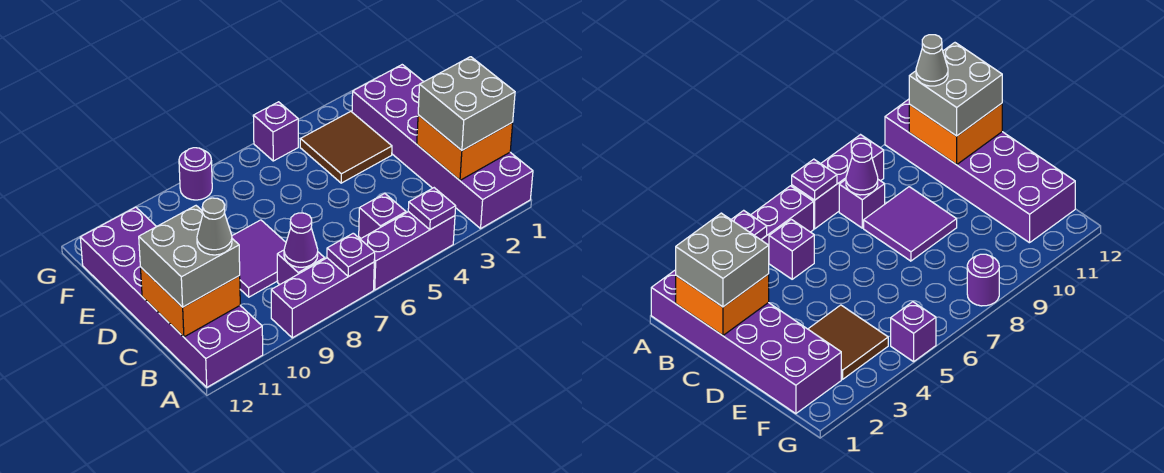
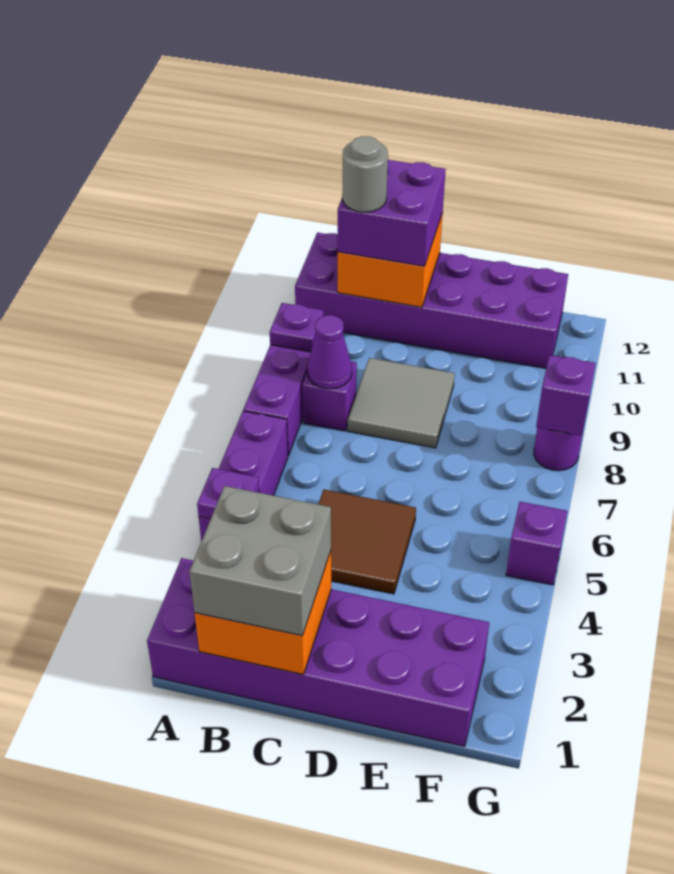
purple plate A7 level 2 -> purple plate A9 level 2
purple brick B5 level 1 -> purple brick G8 level 2
grey brick B11:C12 level 3 -> purple brick B11:C12 level 3
grey cone B11 level 4 -> grey round brick B11 level 4
purple tile C8:D9 level 1 -> grey tile C8:D9 level 1
brown tile E3:F4 level 1 -> brown tile C4:D5 level 1

